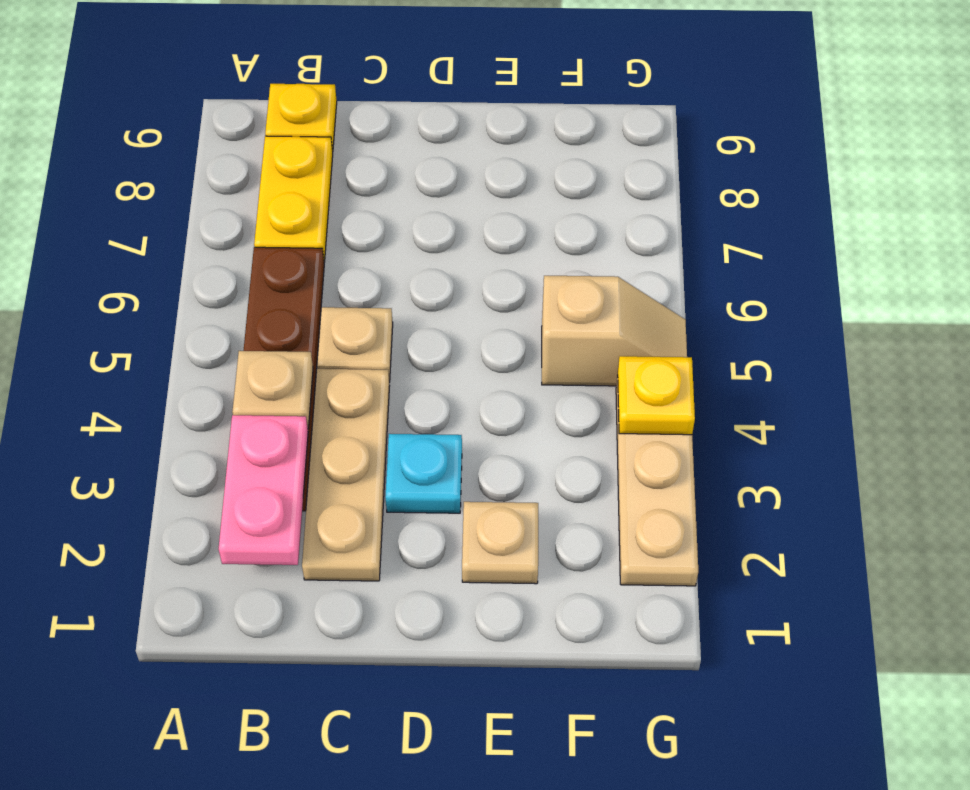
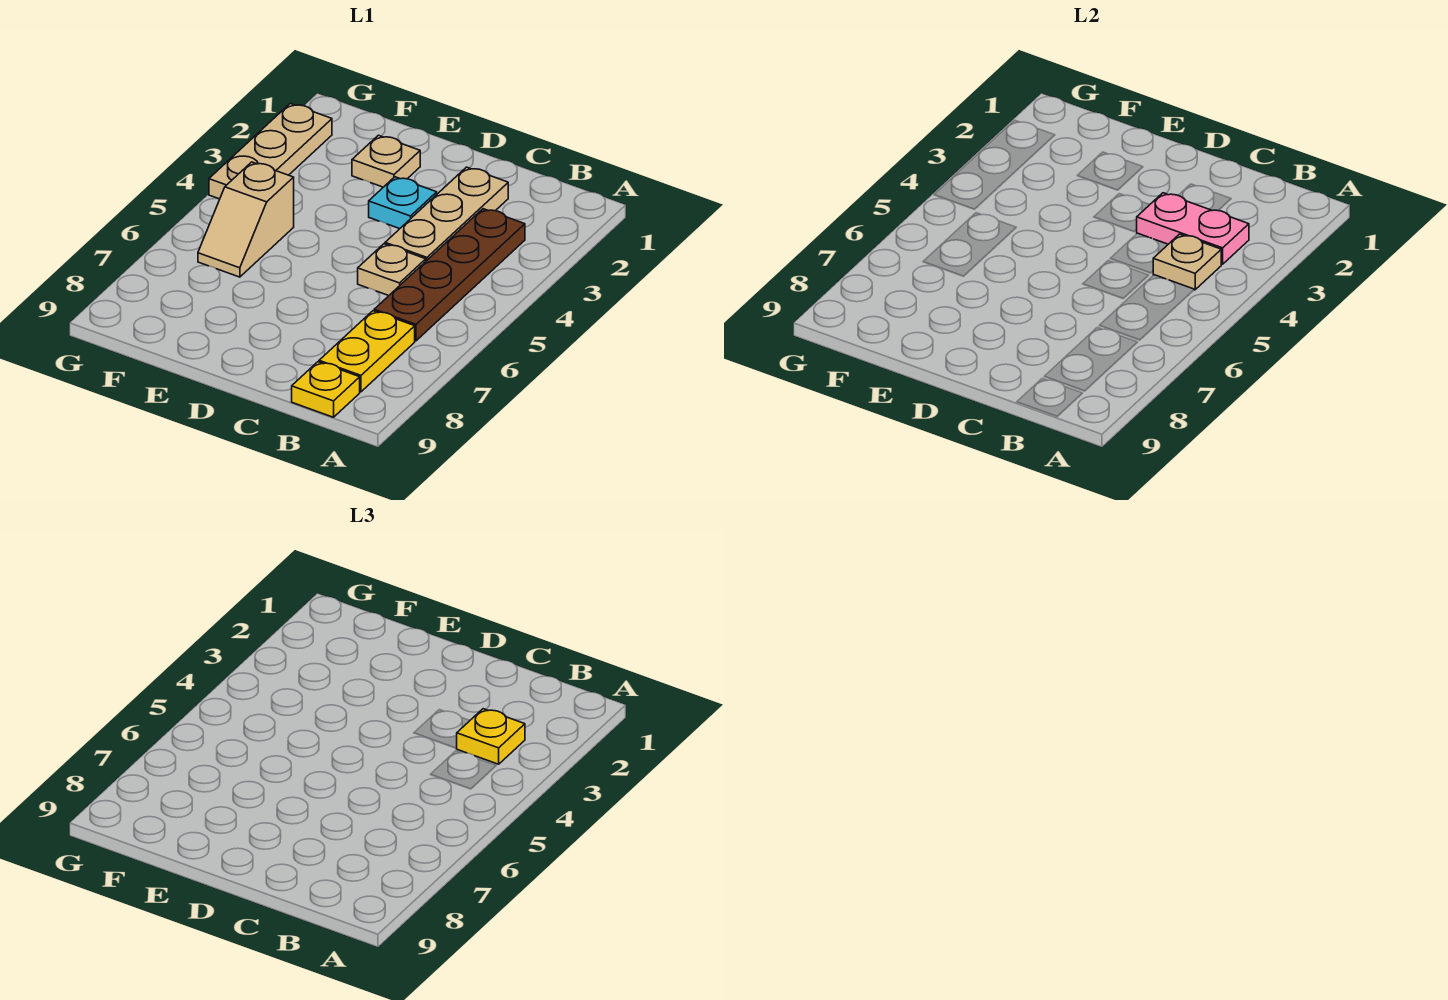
pink plate B2:B3 level 2 -> pink plate B3:C3 level 2
tan slope F5:G5 level 1 top F -> tan slope F5:F6 level 1 top 5
yellow plate G4 level 2 -> yellow plate B3 level 3

